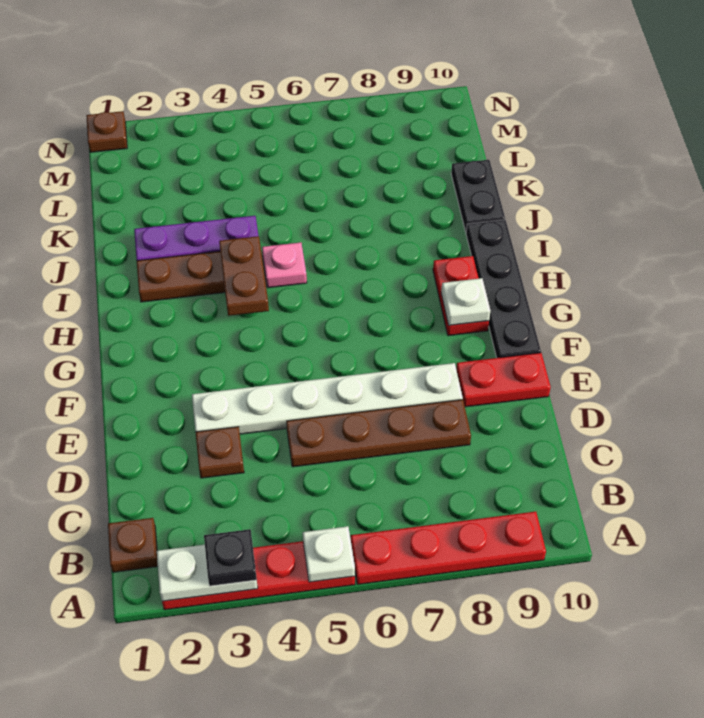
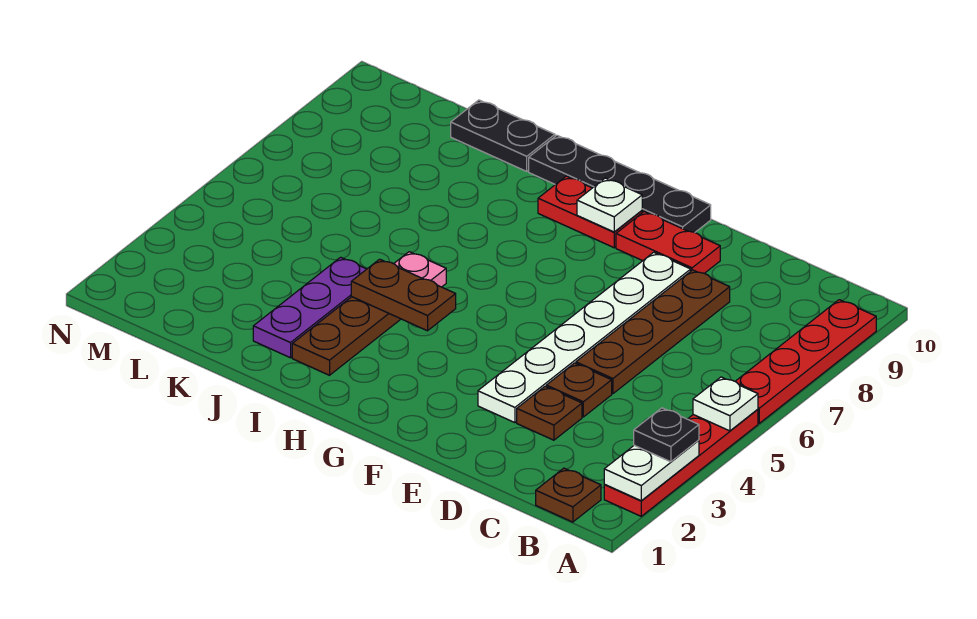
red plate E9:E10 level 1 -> red plate E9:F9 level 1
brown plate N1 level 1 -> brown plate D4 level 1

